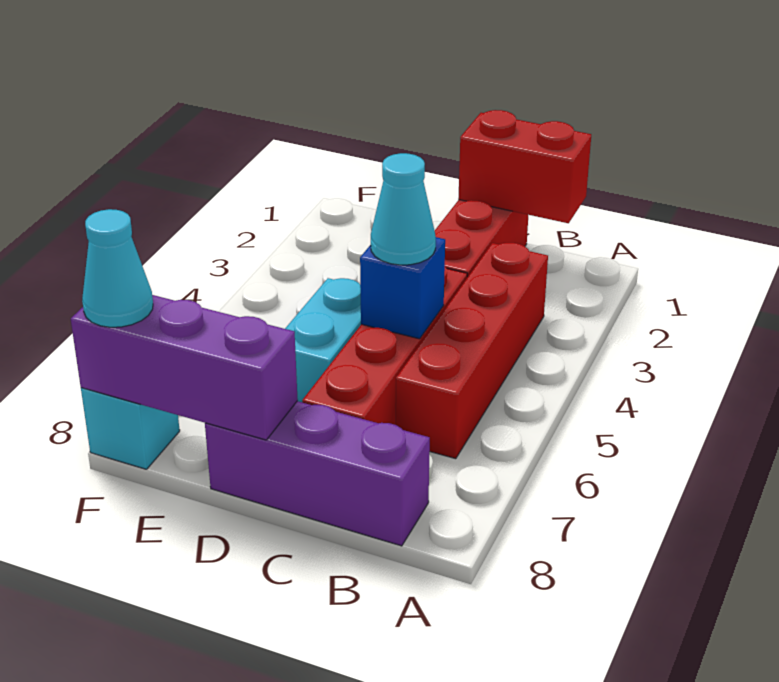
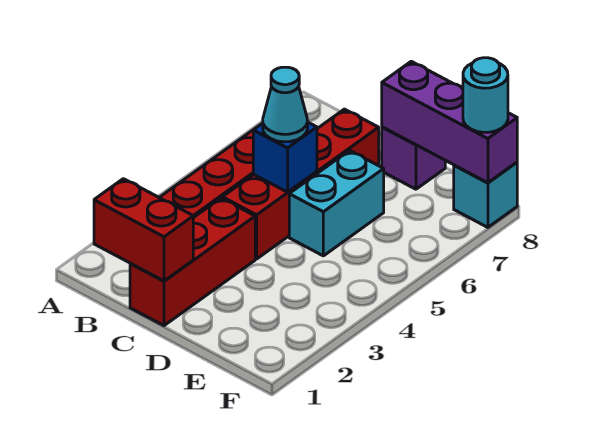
purple brick B8:D8 level 1 -> purple brick D8 level 1
cyan cone F8 level 3 -> cyan round brick F8 level 3

